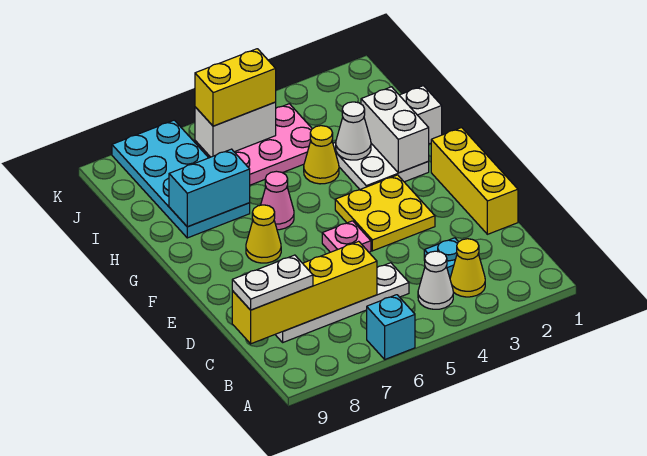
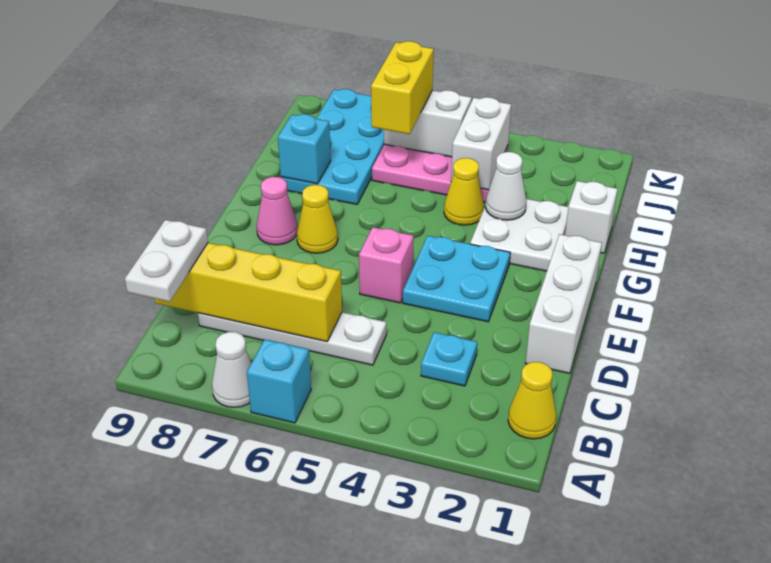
yellow cone B3 level 1 -> yellow cone B1 level 1
white cone B4 level 1 -> white cone A7 level 1
white plate C8:C9 level 3 -> white plate B9:C9 level 3
yellow brick D1:F1 level 1 -> white brick D1:F1 level 1
yellow plate E3:F4 level 1 -> cyan plate E3:F4 level 1
pink plate E5 level 1 -> pink brick E5 level 1
white brick G2:H2 level 2 -> white brick I4:J4 level 2
pink cone G6 level 1 -> pink cone F8 level 1
cyan brick H7:H8 level 2 -> cyan brick H8 level 2
yellow brick J5:J6 level 3 -> yellow brick I6:J6 level 3

